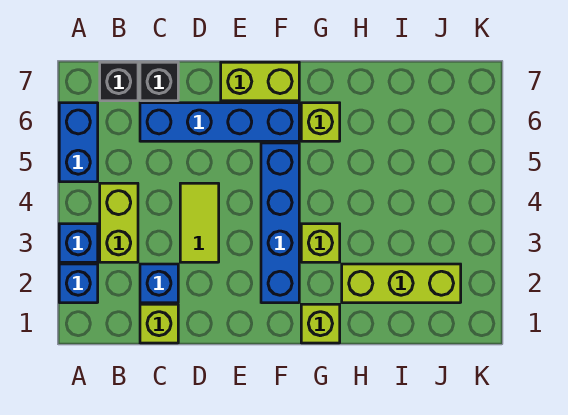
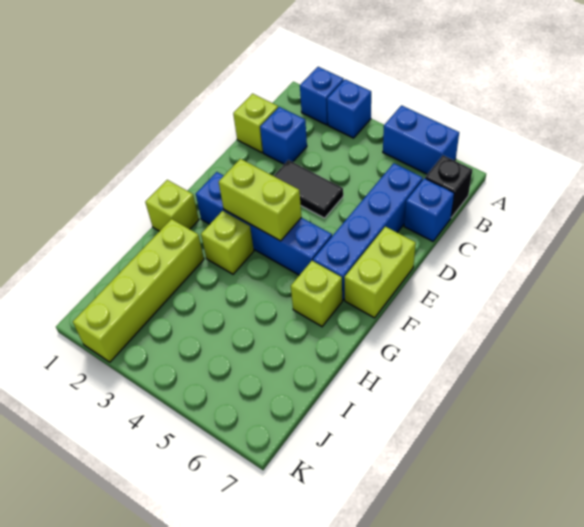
lime brick B3:B4 level 1 -> lime brick F3:F4 level 2
black brick C7 level 1 -> blue brick C7 level 1
lime tile D3:D4 level 1 -> black tile D3:D4 level 1
lime brick H2:J2 level 1 -> lime brick H2:K2 level 1

